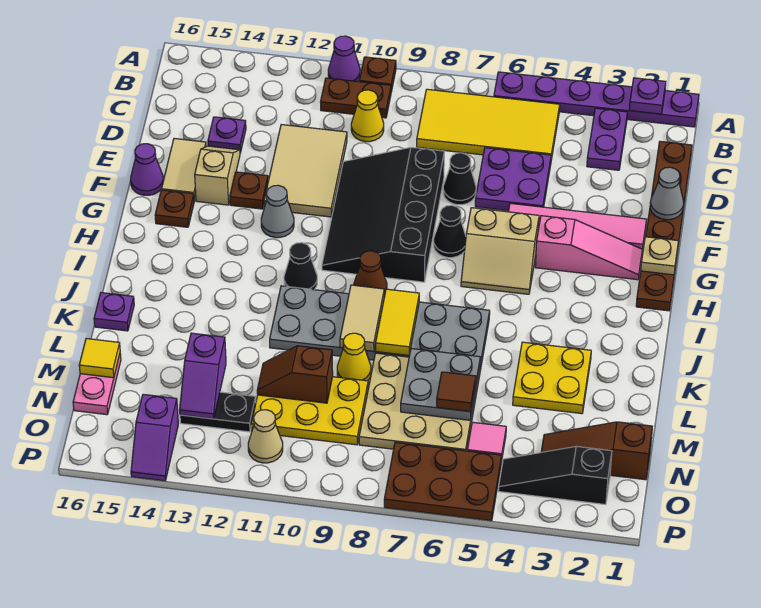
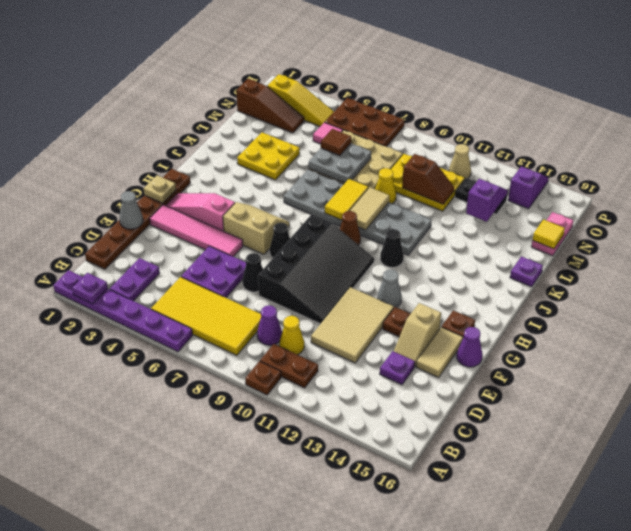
purple cone A11 level 1 -> purple cone C9 level 1
black slope O2:O4 level 1 top 2 -> yellow slope O2:O4 level 1 top 2

